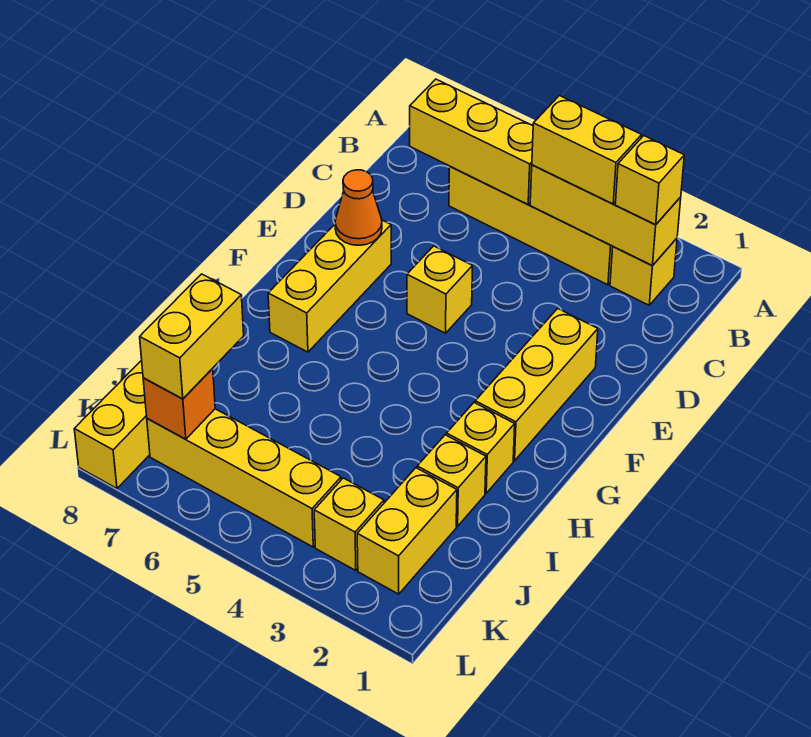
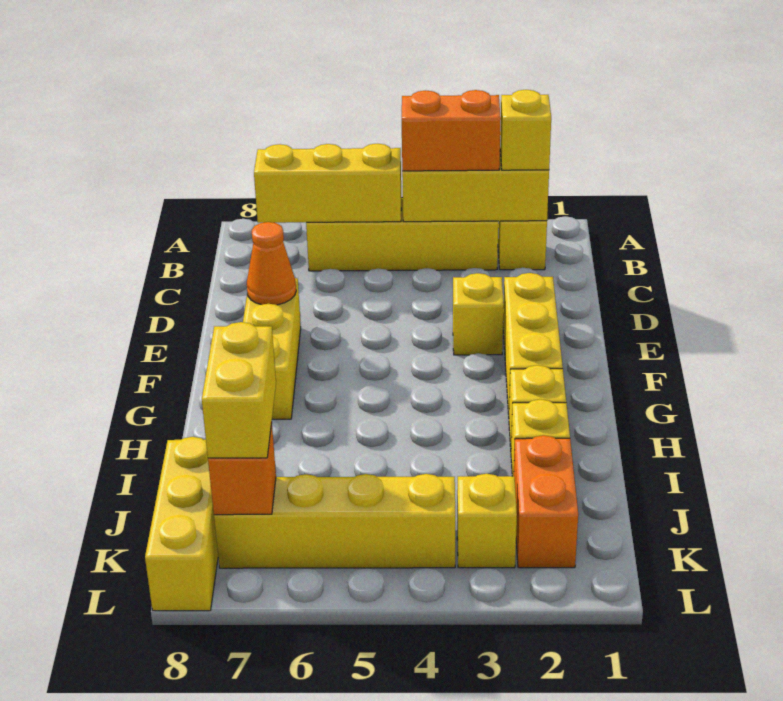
yellow brick B3:B4 level 3 -> orange brick B3:B4 level 3
yellow brick E5 level 1 -> yellow brick E3 level 1
yellow brick J2:K2 level 1 -> orange brick J2:K2 level 1

